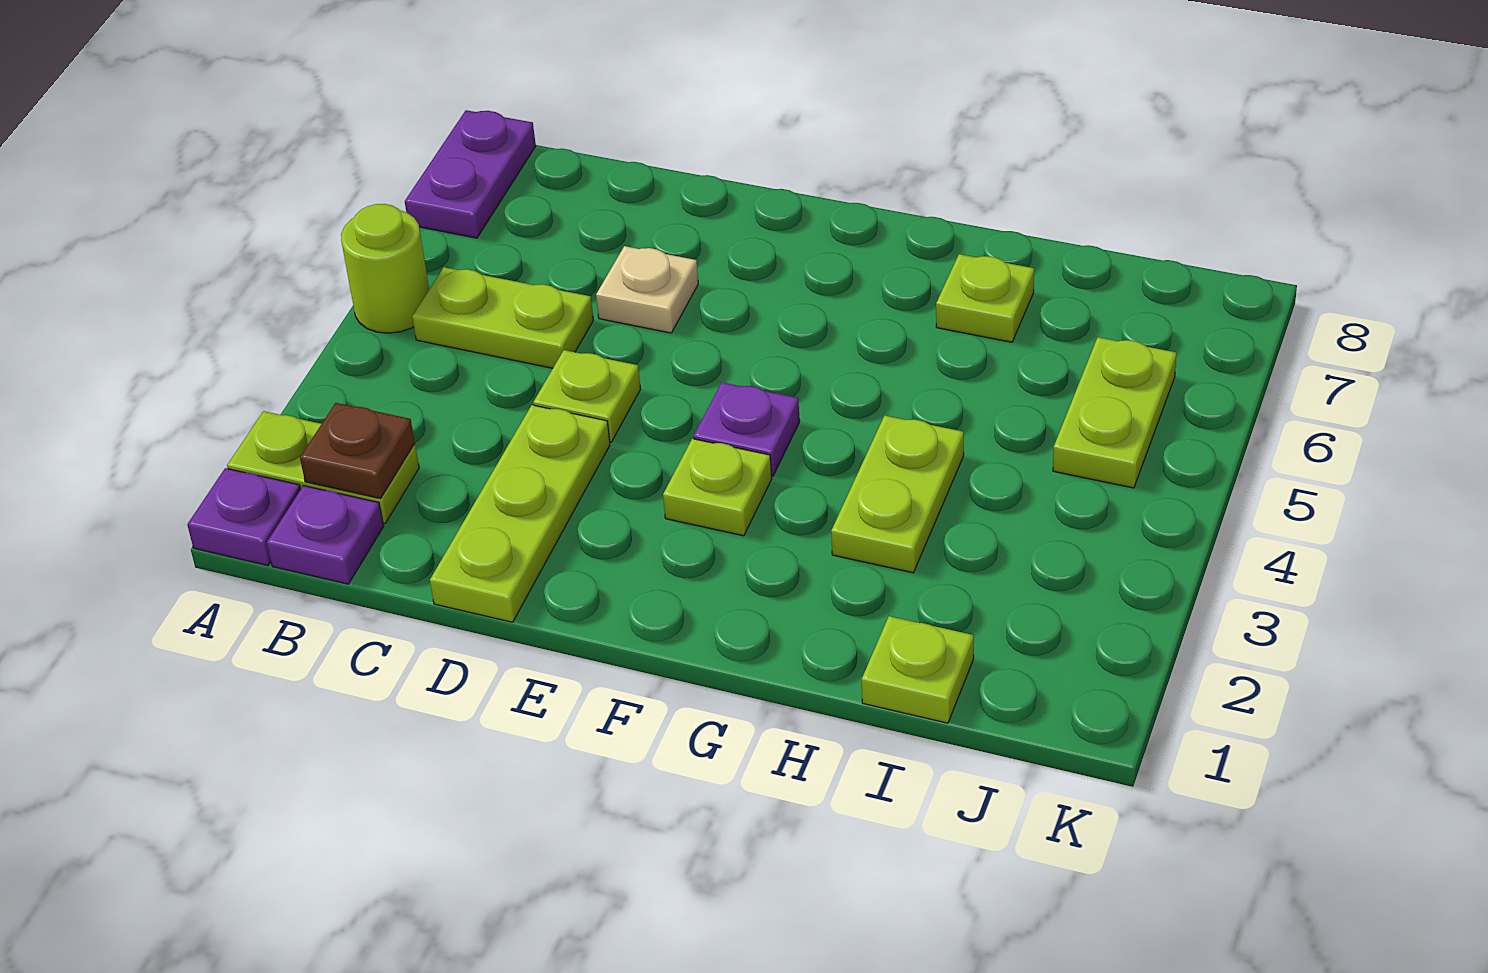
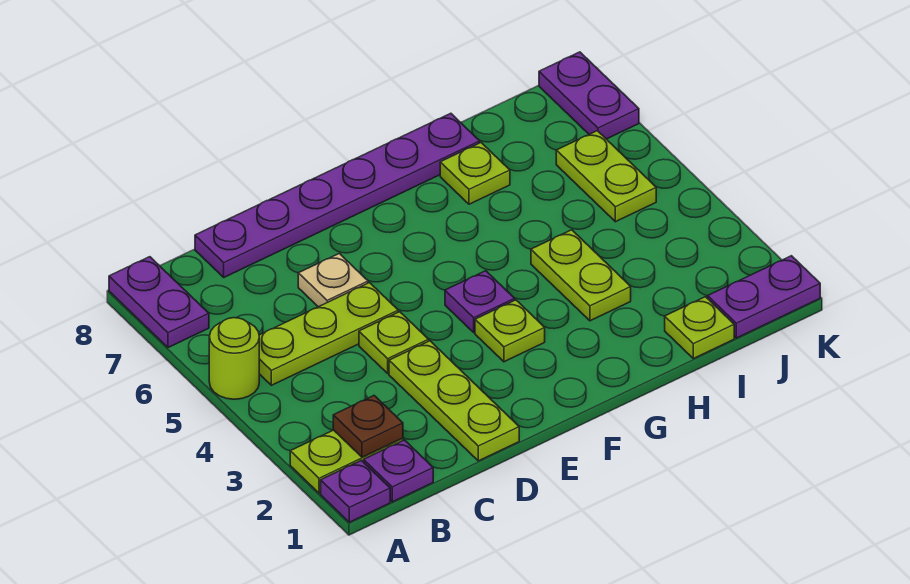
lime plate B5:C5 level 1 -> lime plate B5:D5 level 1
none -> purple plate C8:H8 level 1
none -> purple plate J1:K1 level 1
none -> purple plate K7:K8 level 1

